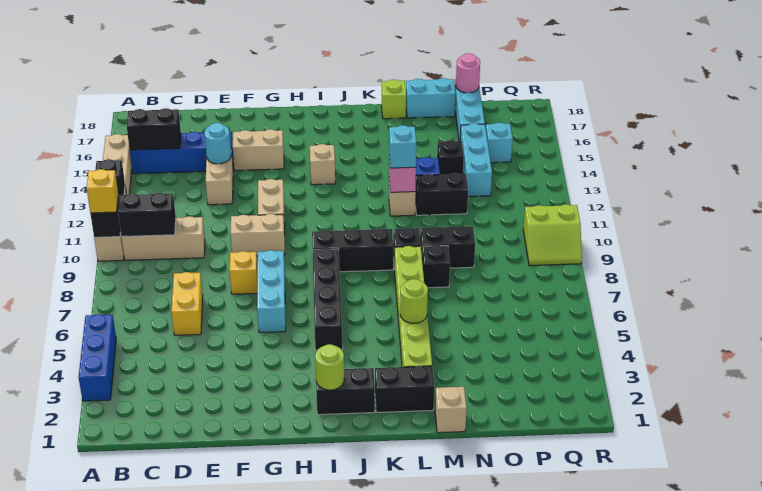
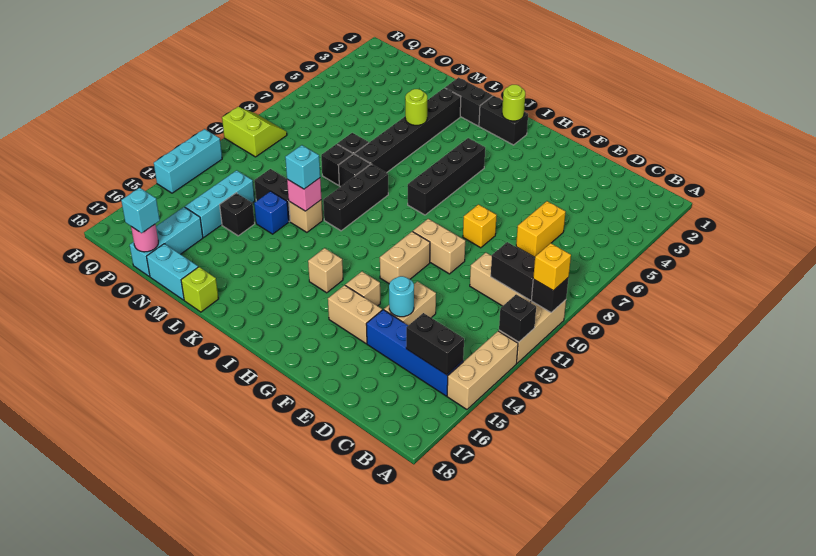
blue brick A3:A5 level 1 -> none
cyan brick G6:G8 level 1 -> cyan brick R12:R14 level 1
black brick I9:K9 level 1 -> black brick K9:K11 level 1
lime brick L3:L8 level 1 -> black brick L3:L8 level 1
tan brick M1 level 1 -> tan brick G14 level 1
black brick M9:N9 level 1 -> black brick M9 level 1
cyan brick P15 level 1 -> cyan brick O18 level 3

